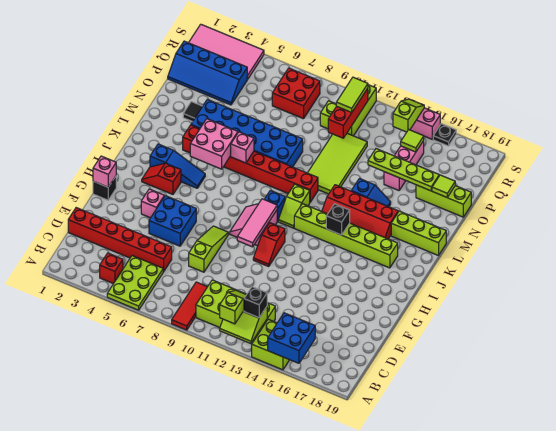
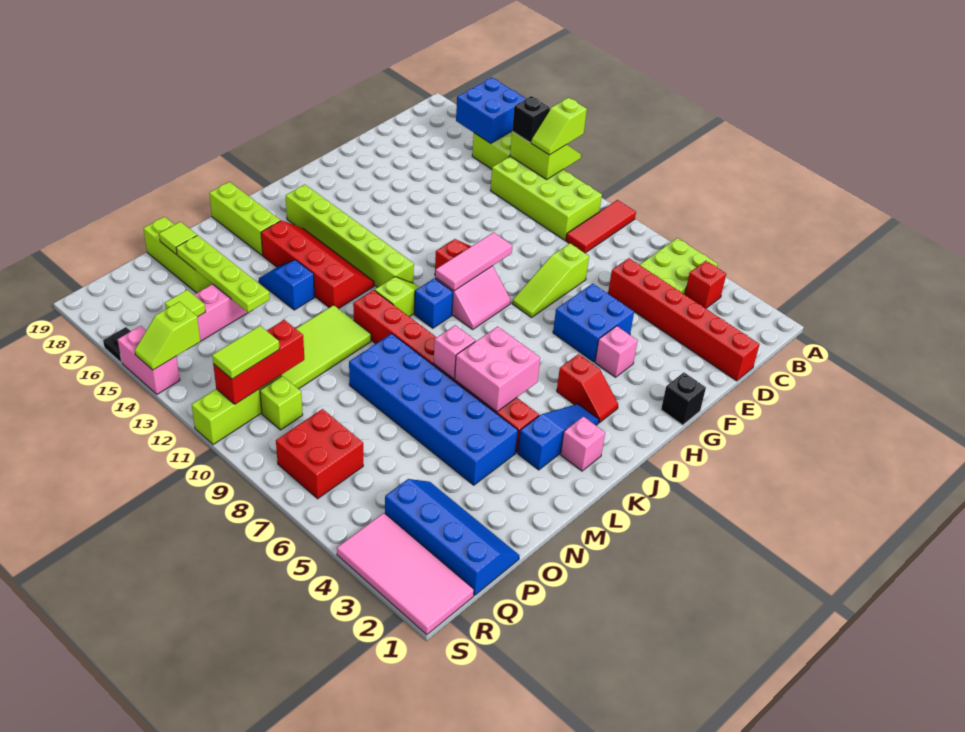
pink brick G1 level 2 -> pink brick K2 level 1
blue slope J3:J5 level 1 top 3 -> blue slope J3:L3 level 1 top L
black brick J14 level 2 -> none
black tile N3 level 1 -> none

